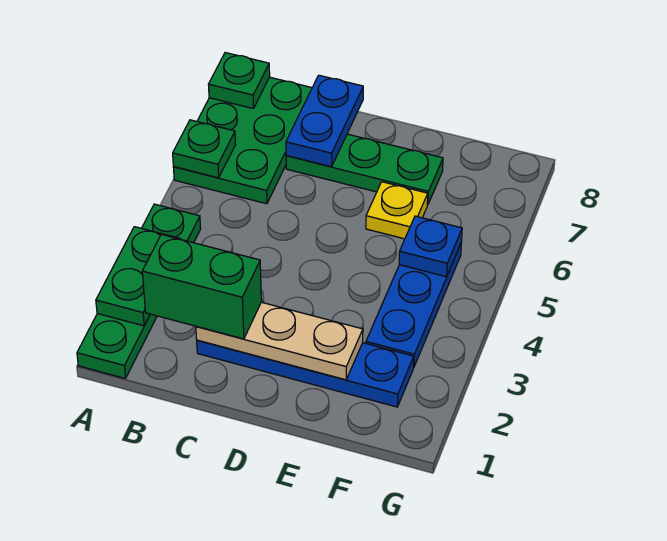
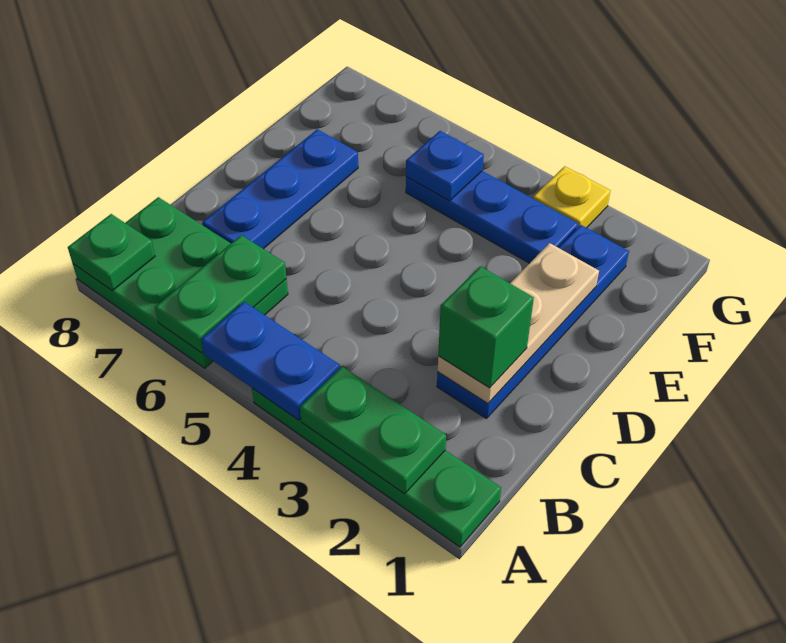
green plate A6 level 2 -> green plate A6:B6 level 2
green brick B2:C2 level 3 -> green brick C2 level 3
green plate C7:E7 level 1 -> blue plate C7:E7 level 1
blue plate C7:C8 level 2 -> blue plate A4:A5 level 2
yellow plate E6 level 1 -> yellow plate G3 level 1

